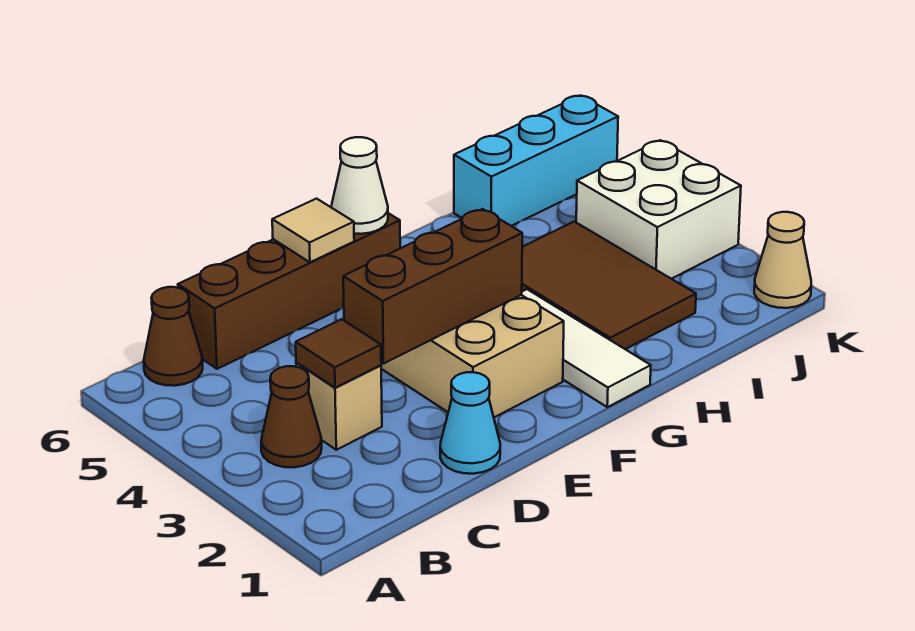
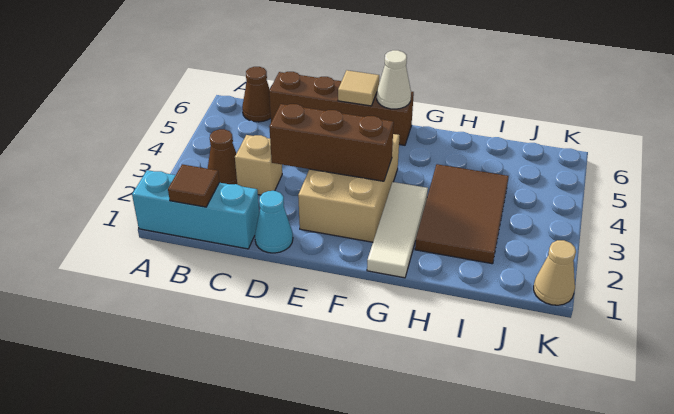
brown tile C3 level 2 -> brown tile B1 level 2
cyan brick I6:K6 level 1 -> cyan brick A1:C1 level 1
white brick J3:K4 level 1 -> none

